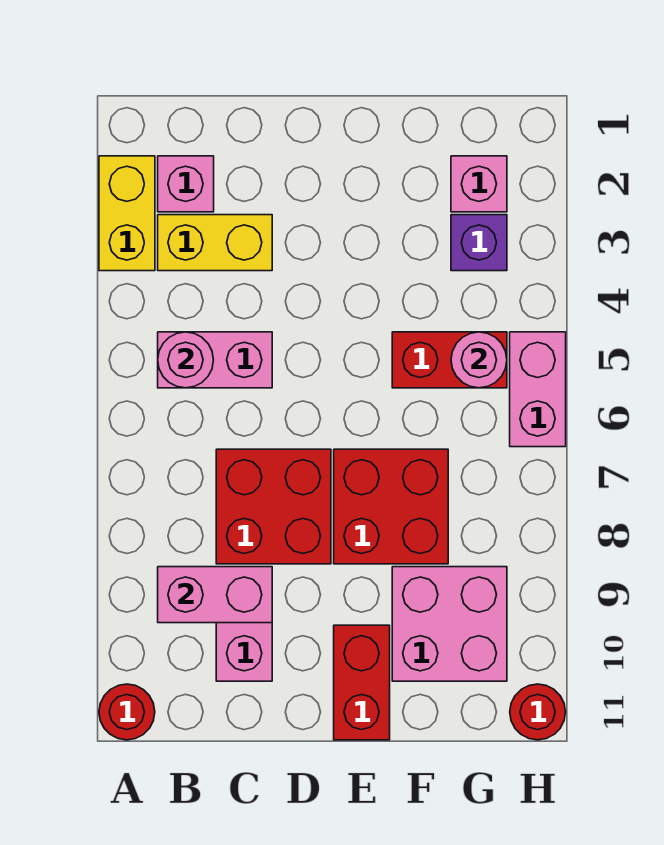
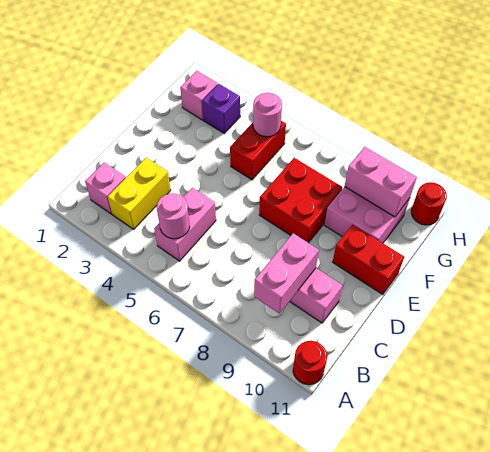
yellow brick A2:A3 level 1 -> none
red brick C7:D8 level 1 -> none
pink brick H5:H6 level 1 -> pink brick G9:G10 level 2

